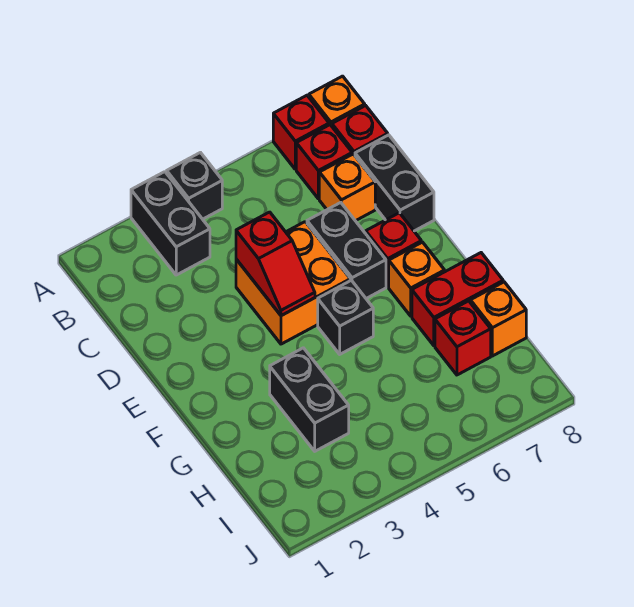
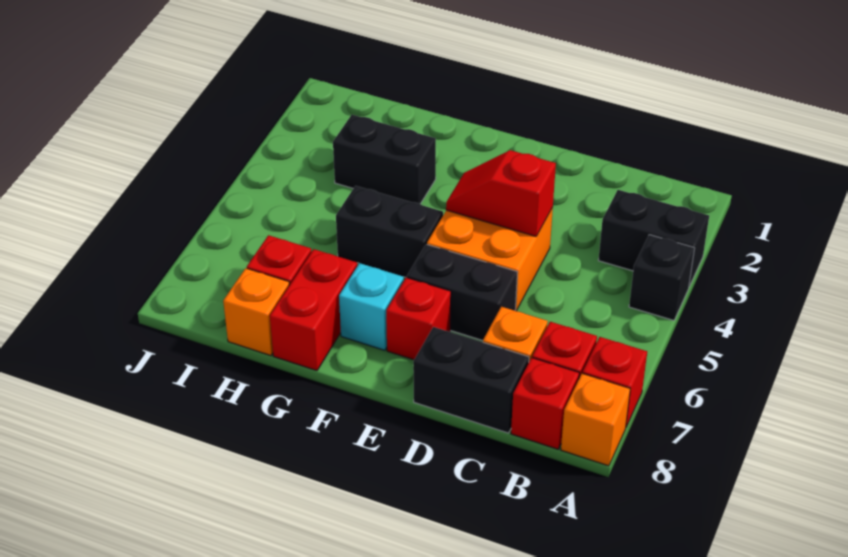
black brick F5 level 1 -> black brick F5:G5 level 1
orange brick F7 level 1 -> cyan brick F7 level 1

